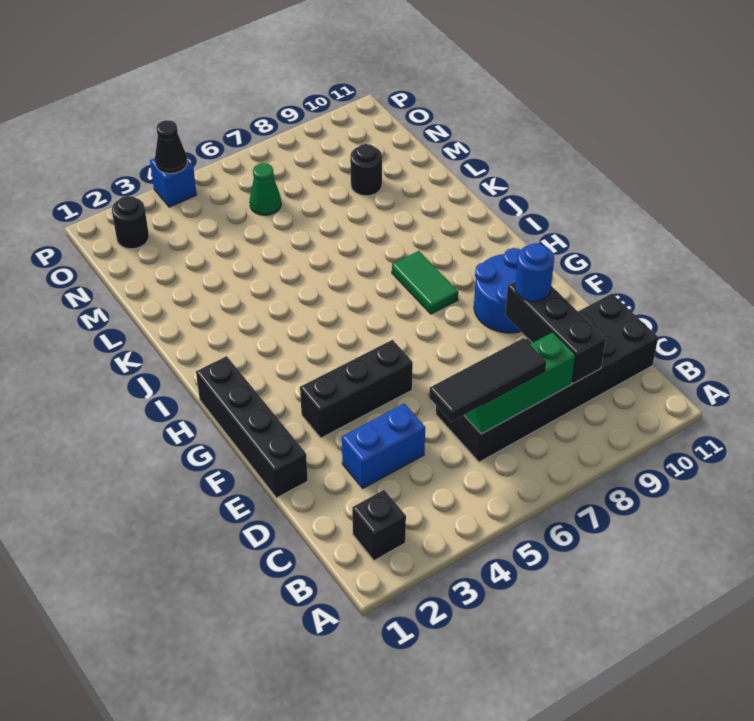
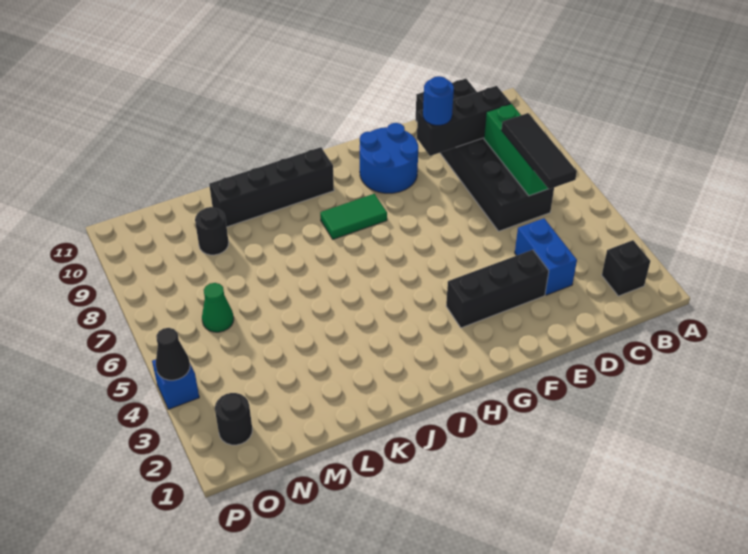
black brick E1:H1 level 1 -> black brick I10:L10 level 1
black brick F3:F5 level 1 -> black brick E3:G3 level 1

